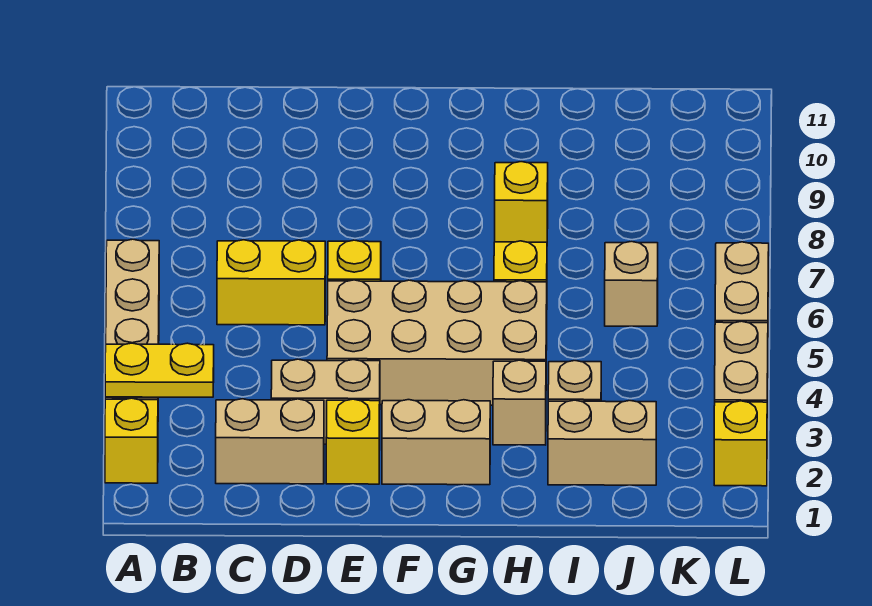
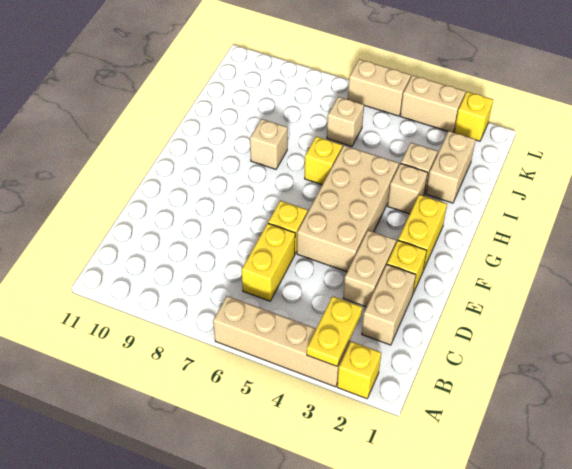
tan brick F2:G2 level 1 -> yellow brick F2:G2 level 1
yellow brick H8 level 1 -> tan brick H8 level 1

